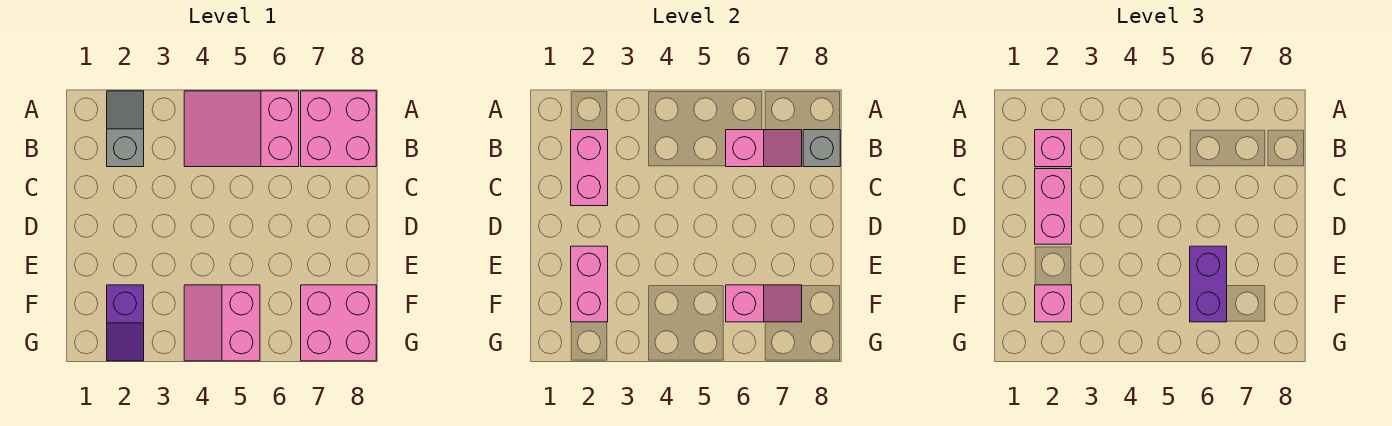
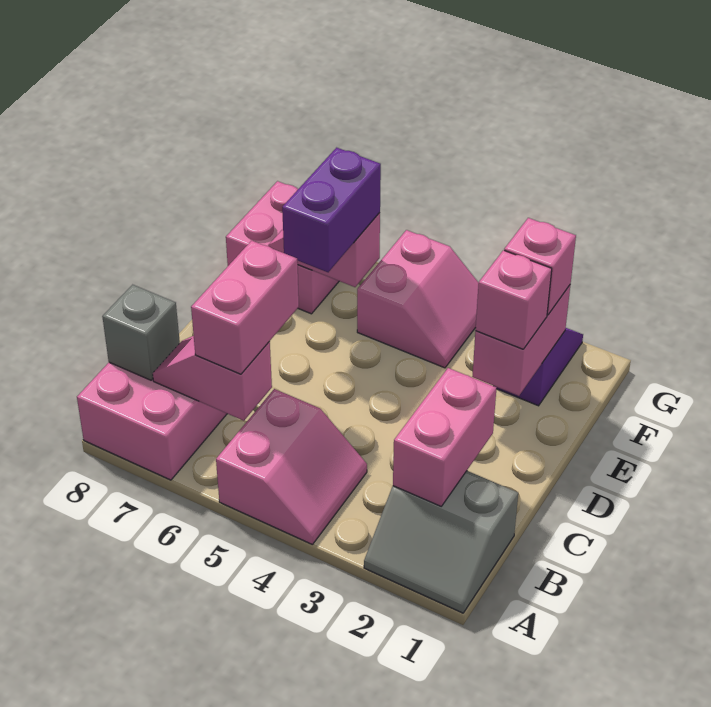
grey slope A2:B2 level 1 top B -> grey slope A1:B2 level 1 top B
pink slope A4:B6 level 1 top 6 -> pink slope A4:B5 level 1 top 5
pink brick B2 level 3 -> pink brick E2 level 3
pink brick C2:D2 level 3 -> pink brick B6:C6 level 3

